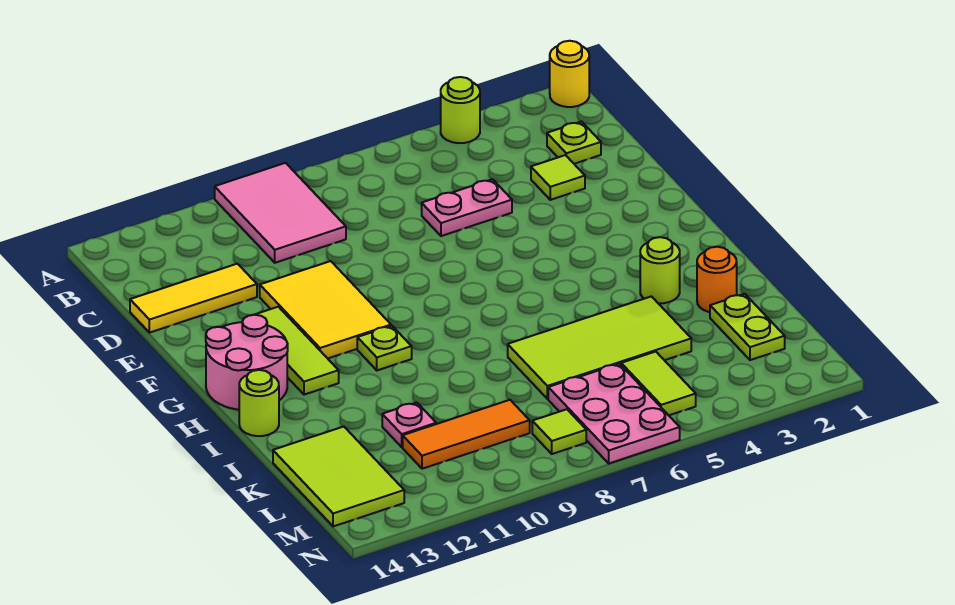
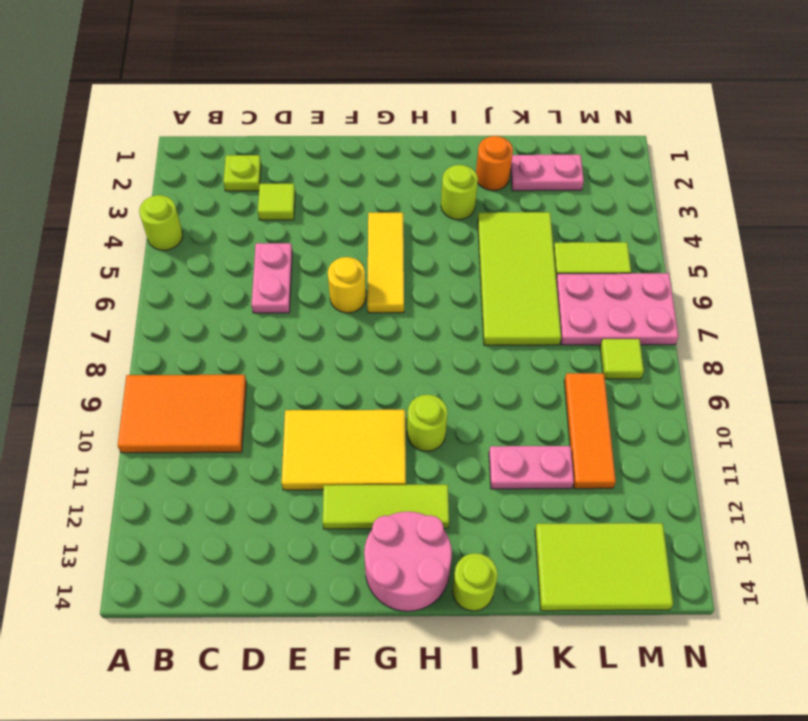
yellow round brick A1 level 1 -> yellow round brick F6 level 1
pink tile A9:C10 level 1 -> orange tile A9:C10 level 1
yellow tile D12:D14 level 1 -> yellow tile G4:G6 level 1
lime plate H10 level 1 -> lime round brick H10 level 1
lime plate K2:L2 level 1 -> pink plate K2:L2 level 1
pink plate K11 level 1 -> pink plate J11:K11 level 1

